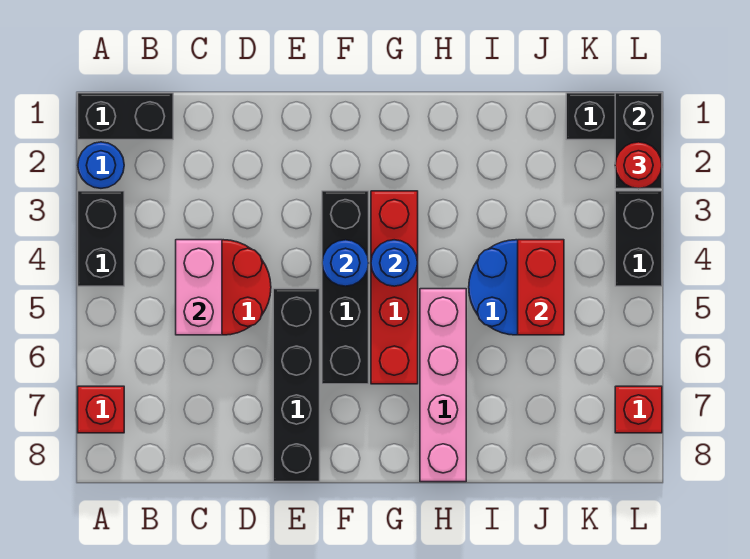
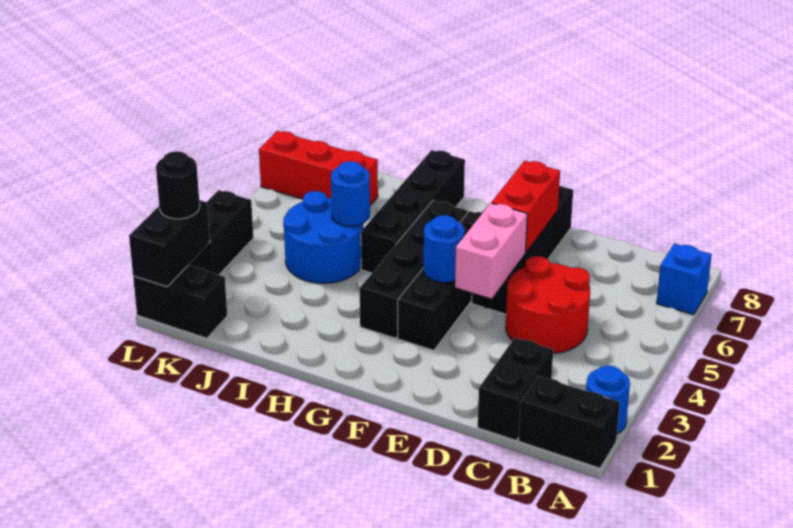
black brick A3:A4 level 1 -> black brick C1:C2 level 1
red brick A7 level 1 -> blue brick A7 level 1
pink brick C4:C5 level 2 -> pink brick E4:E5 level 2
red brick G3:G6 level 1 -> black brick G3:G6 level 1
blue round brick G4 level 2 -> blue round brick I5 level 2
pink brick H5:H8 level 1 -> black brick H5:H8 level 1
red brick J4:J5 level 2 -> red brick E6:E7 level 2
red round brick L2 level 3 -> black round brick L2 level 3
red brick L7 level 1 -> red brick J7:L7 level 1

